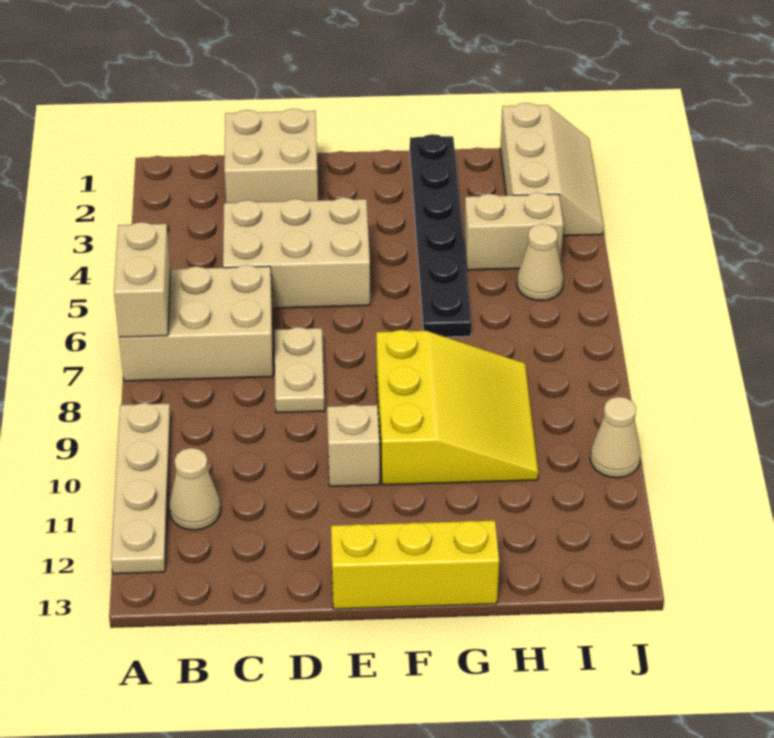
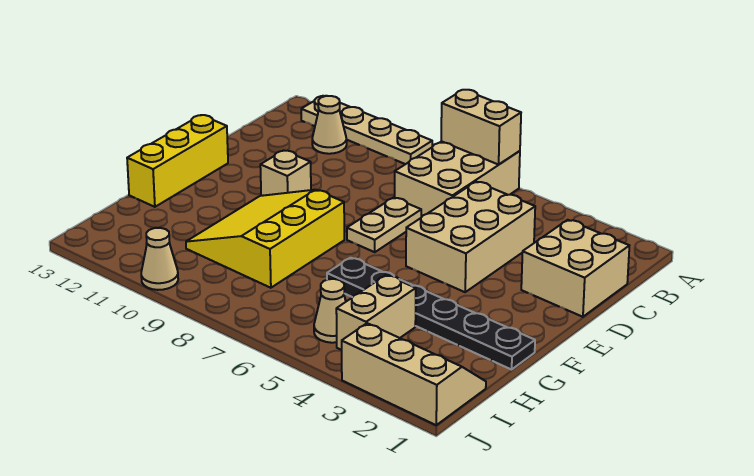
tan plate D7:D8 level 1 -> tan plate D7:E7 level 1
yellow slope F8:H10 level 1 top F -> yellow slope F8:H10 level 1 top 8
tan slope I1:J3 level 1 top I -> tan slope I1:J3 level 1 top J

